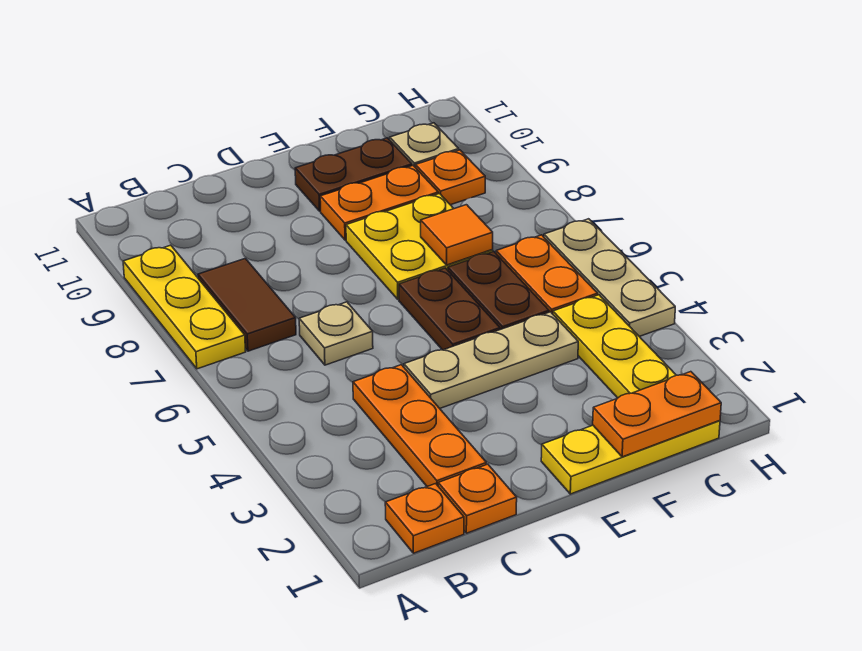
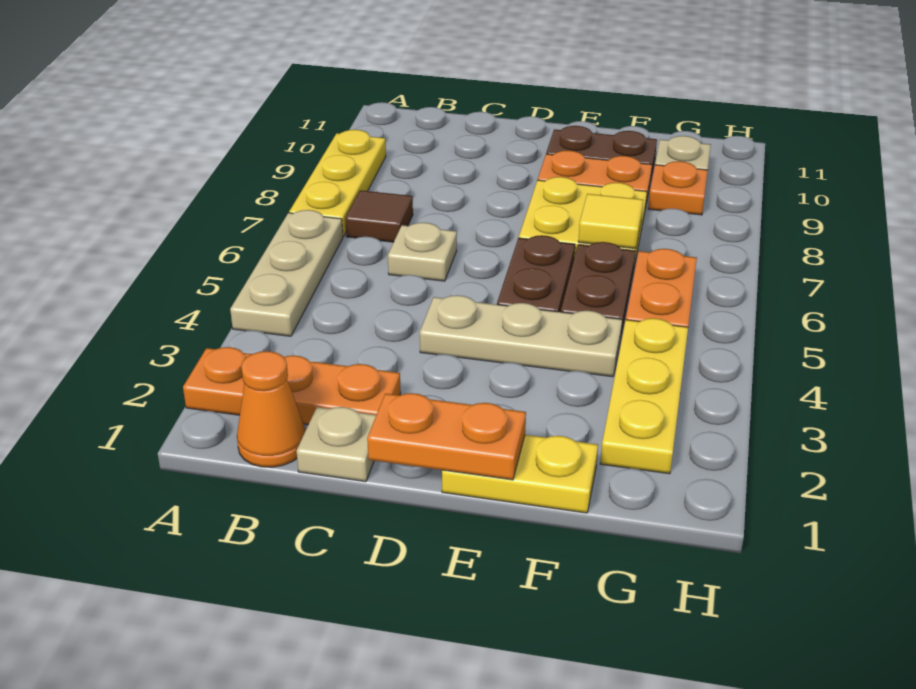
orange plate B1 level 1 -> orange cone B1 level 1
brown tile B7:B8 level 1 -> brown tile B7 level 1
orange plate C1 level 1 -> tan plate C1 level 1
orange plate C2:C4 level 1 -> orange plate A2:C2 level 1
yellow plate E1:G1 level 1 -> yellow plate E1:F1 level 1
orange plate F1:G1 level 2 -> orange plate D1:E1 level 2
orange tile F7 level 2 -> yellow tile F7 level 2
tan plate H4:H6 level 1 -> tan plate A4:A6 level 1

